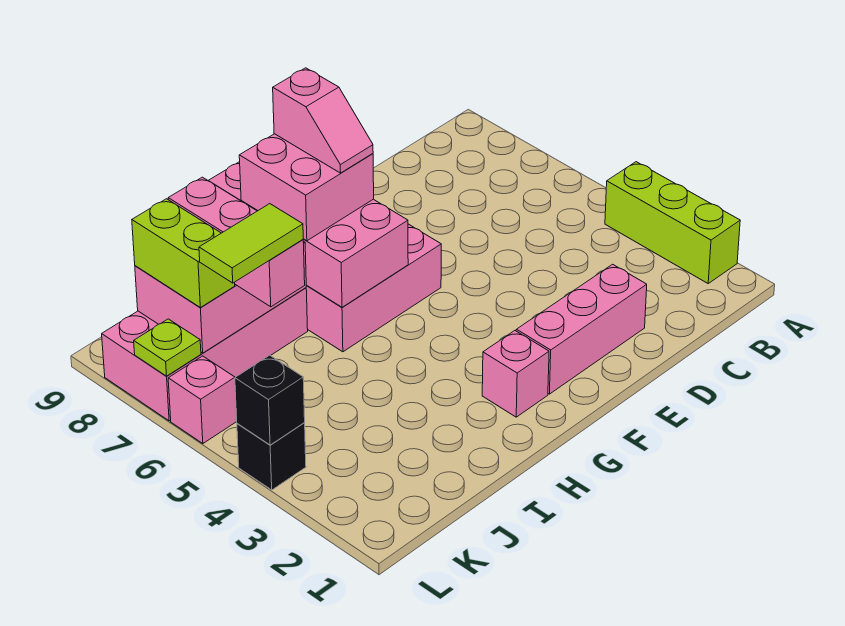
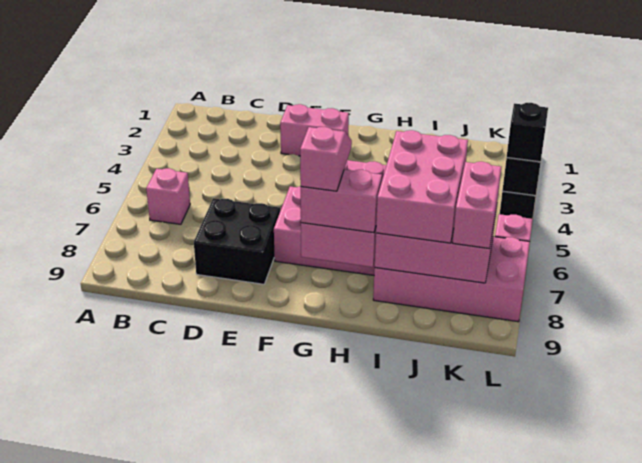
lime brick A2:A4 level 1 -> none
pink brick D2:F2 level 1 -> pink brick E2:F2 level 1
none -> black brick D7:E8 level 1
pink brick G2 level 1 -> pink brick B6 level 1
pink brick G6:H9 level 2 -> pink brick G6:H8 level 2
pink brick G7:H8 level 3 -> pink brick G8:H8 level 3
pink brick J6:J8 level 3 -> pink brick I6:J8 level 3
lime tile J6:K6 level 4 -> none
lime brick K7:K8 level 3 -> pink brick K7:K8 level 3
none -> black brick L4 level 3
lime plate L7 level 2 -> none

